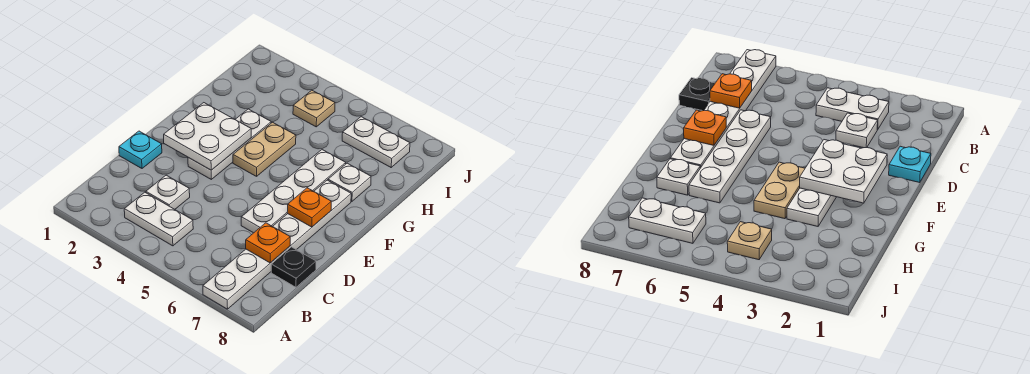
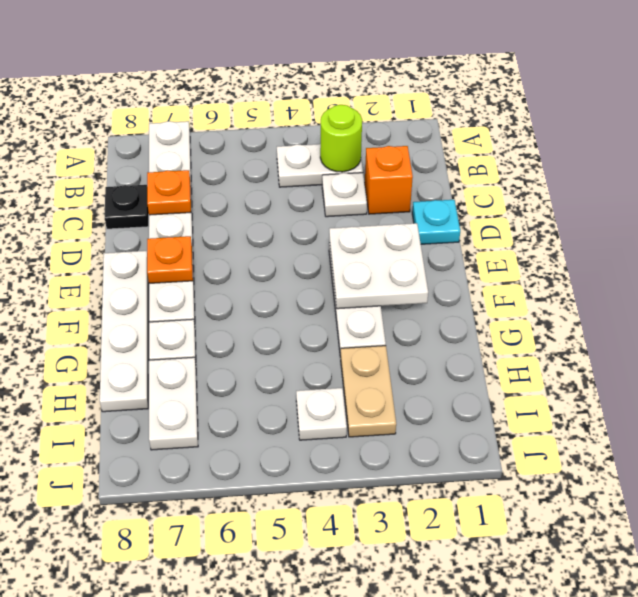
none -> lime round brick B3 level 2
none -> orange brick C2 level 1
white plate D6:G6 level 1 -> white plate E8:H8 level 1
tan plate F4:G4 level 1 -> tan plate H3:I3 level 1
tan plate I4 level 1 -> white plate I4 level 1
white plate I6:I7 level 1 -> white plate H7:I7 level 1

